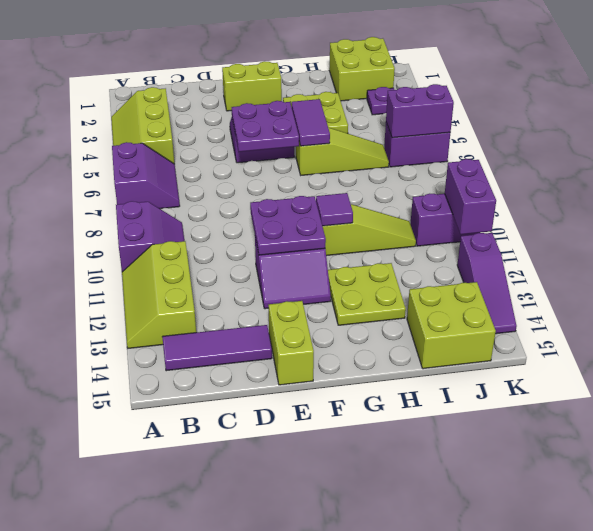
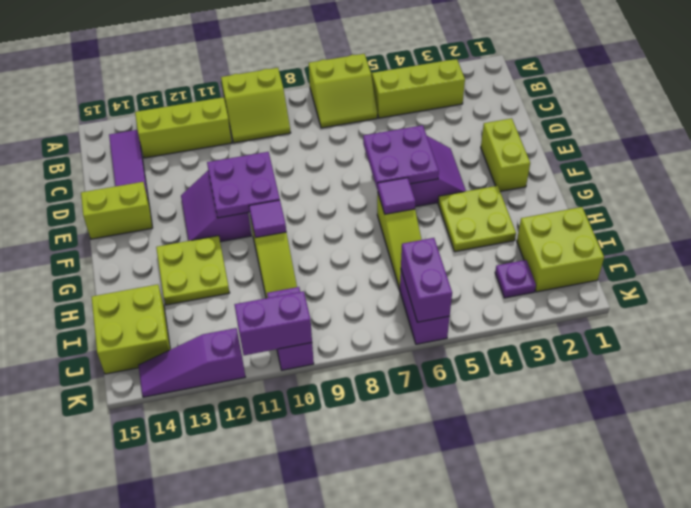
purple slope A6:B7 level 1 top A -> lime slope A6:B7 level 1 top A
purple slope A9:B10 level 1 top A -> lime slope A9:B10 level 1 top A
purple tile G5:G6 level 2 -> purple tile G6 level 2

